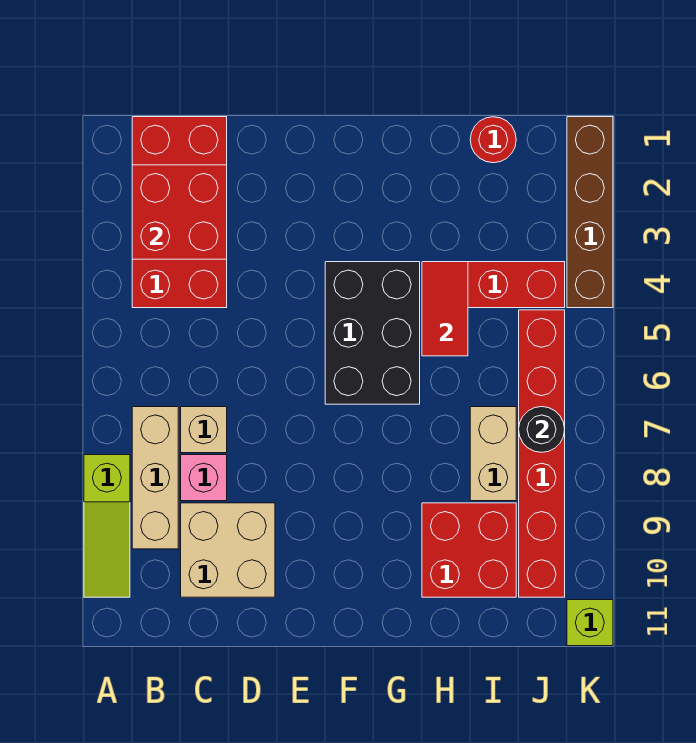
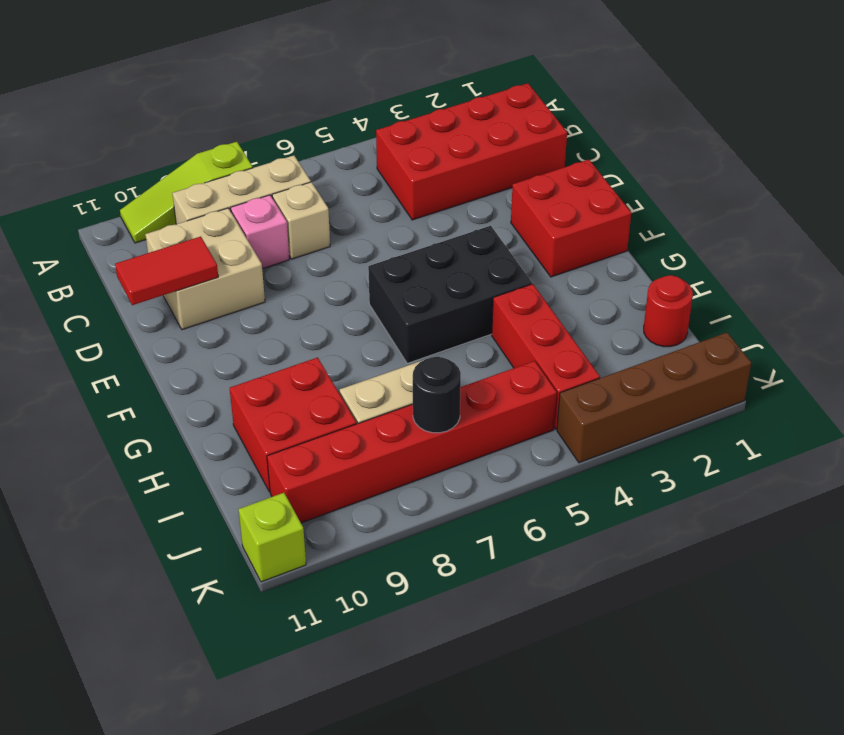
red brick B2:C3 level 2 -> red brick E1:F2 level 1
red tile H4:H5 level 2 -> red tile D10:D11 level 2

